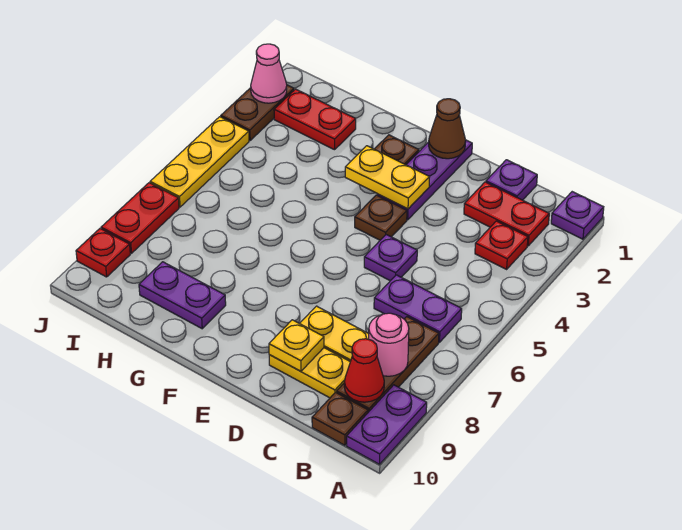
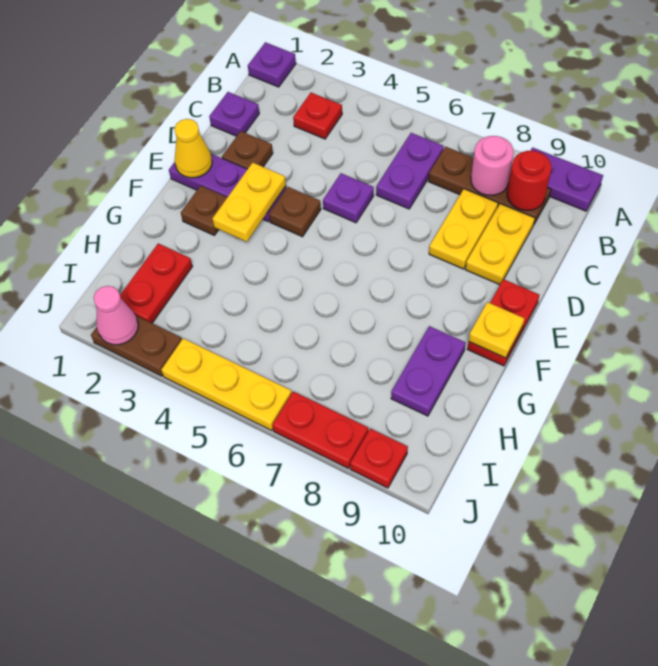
red plate B2:C2 level 1 -> red plate E10:F10 level 1
red cone B9 level 2 -> red round brick B9 level 2
brown plate B10 level 1 -> brown plate D2 level 1
yellow plate D9 level 2 -> yellow plate F10 level 2
brown cone E1 level 2 -> yellow cone E1 level 2

